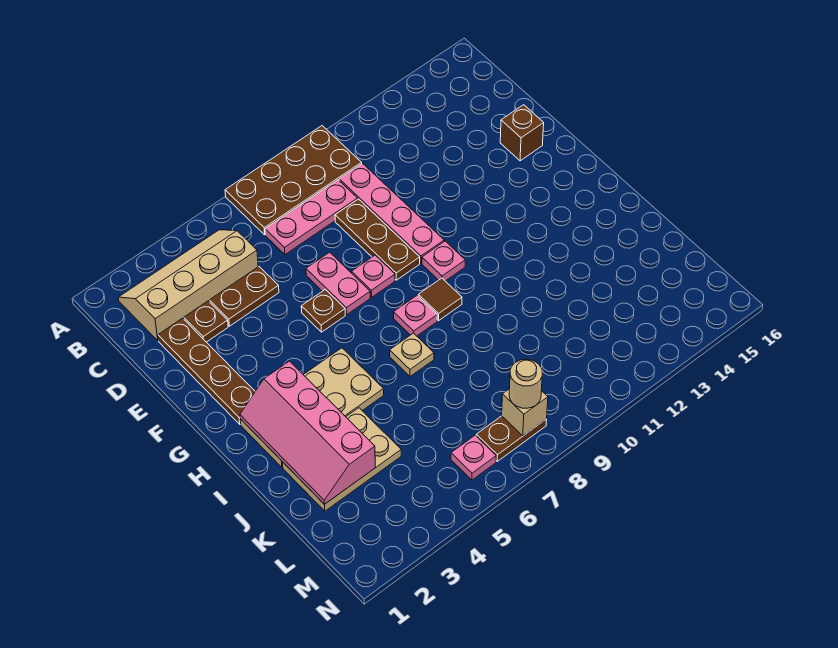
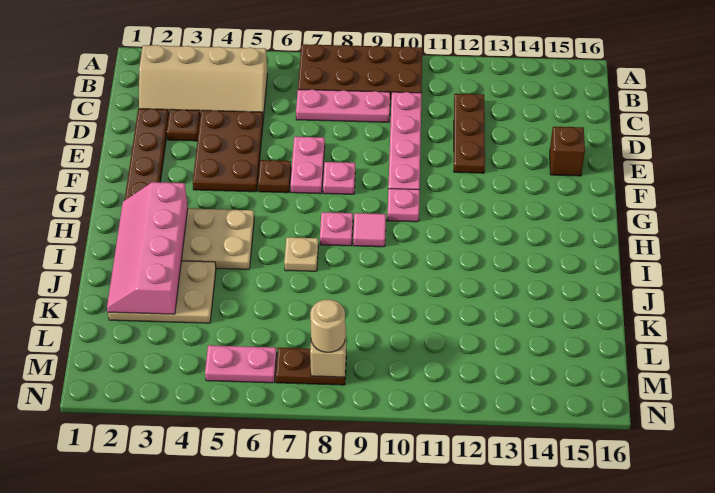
tan slope B2:C5 level 1 top C -> tan slope B2:C5 level 1 top B
brown plate D4:D5 level 1 -> brown plate D4:F5 level 1
brown plate D9:F9 level 1 -> brown plate C12:E12 level 1
brown tile H9 level 1 -> pink tile H9 level 1
pink plate M6 level 1 -> pink plate M5:M6 level 1

